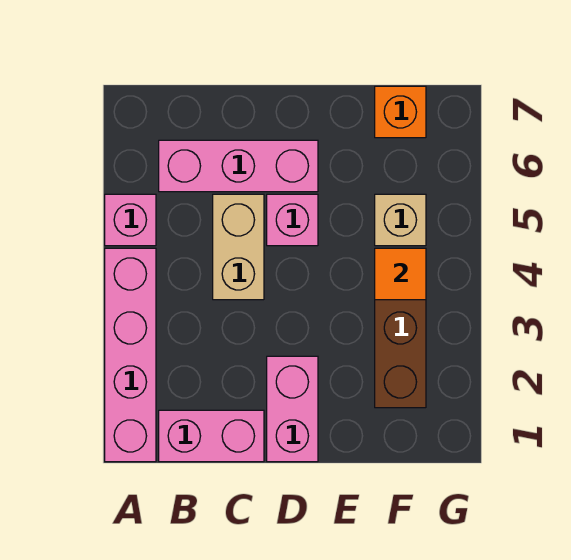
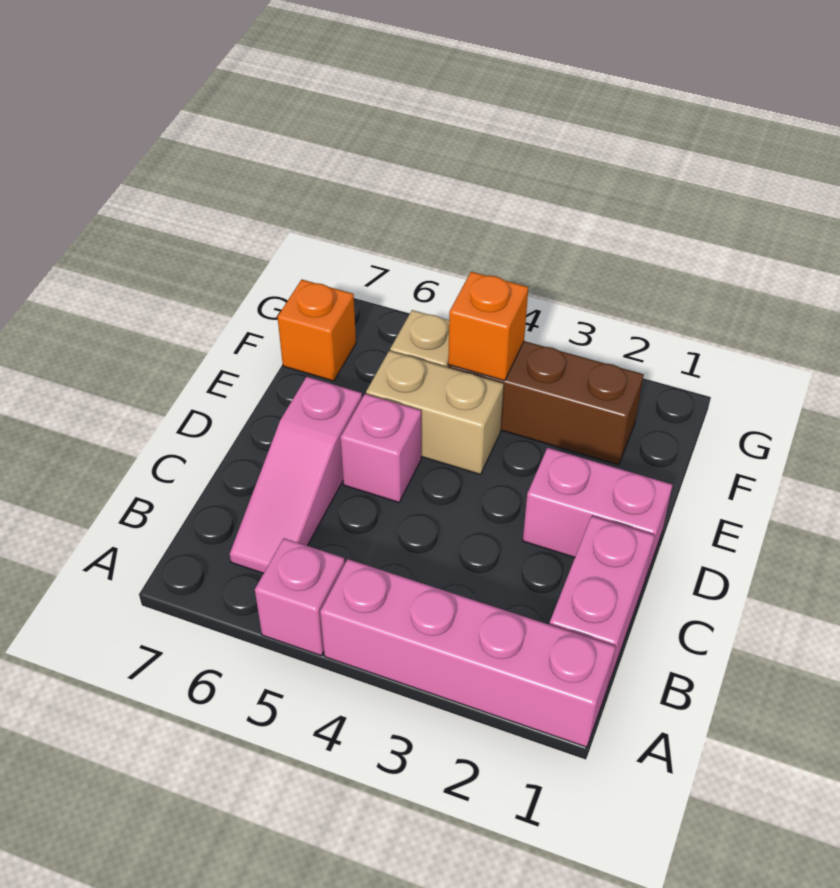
pink brick B6:D6 level 1 -> pink slope B6:D6 level 1 top D
tan brick C4:C5 level 1 -> tan brick E4:E5 level 1
orange tile F4 level 2 -> orange brick F4 level 2

